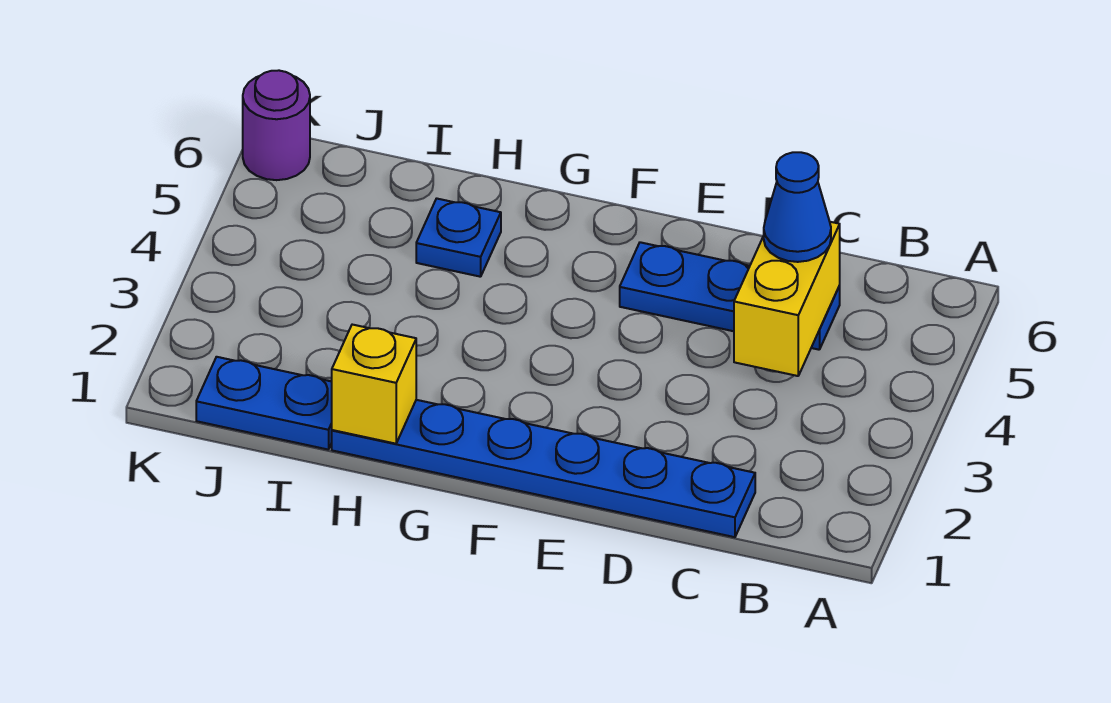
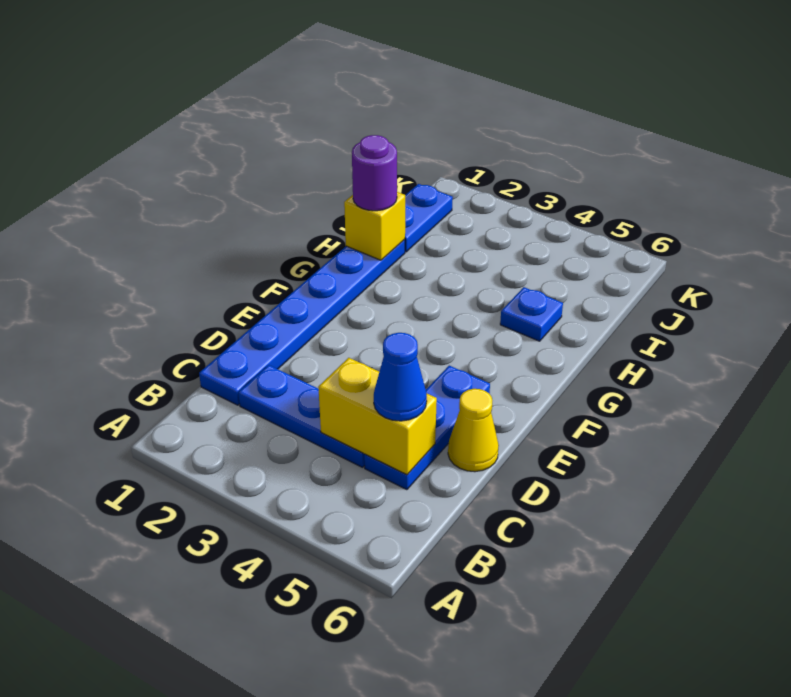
none -> blue plate C2:C4 level 1
none -> yellow cone D6 level 1
purple round brick K6 level 1 -> purple round brick H1 level 3

